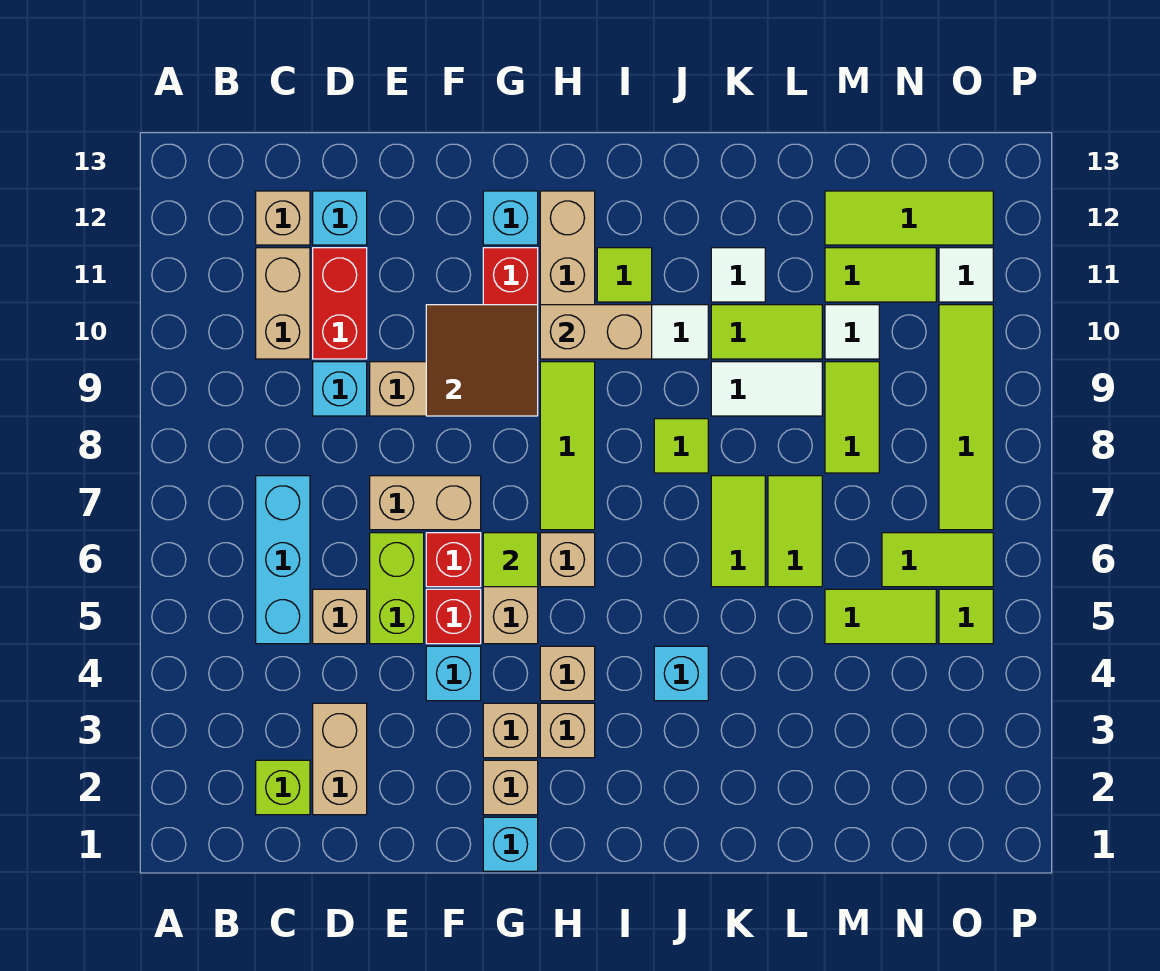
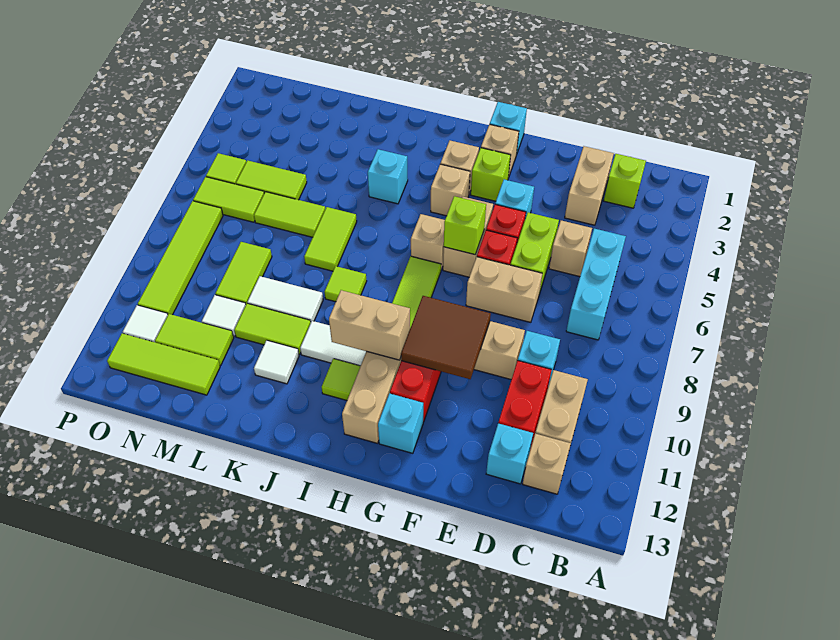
tan brick G3 level 1 -> lime brick G3 level 1
lime tile G6 level 2 -> lime brick G6 level 2
lime tile L6:L7 level 1 -> lime tile L6:M6 level 1

